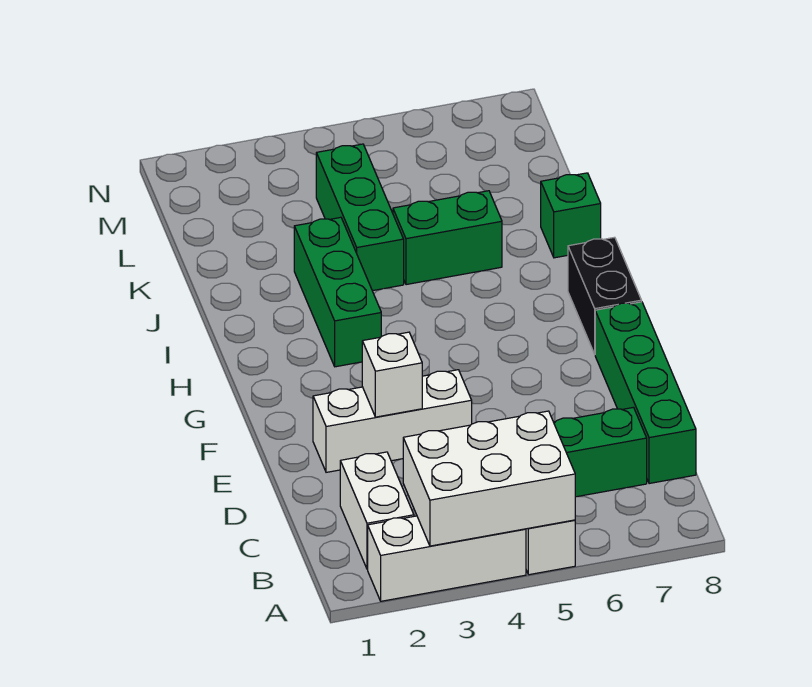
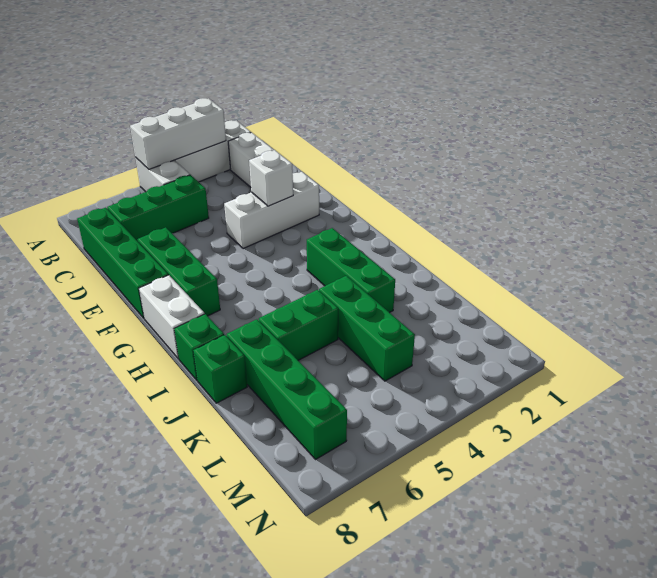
white brick A3:B5 level 2 -> white brick A3:A5 level 2
none -> green brick E7:G7 level 1
black brick G8:H8 level 1 -> white brick G8:H8 level 1
none -> green brick I8 level 1
none -> green brick J7:M7 level 1

